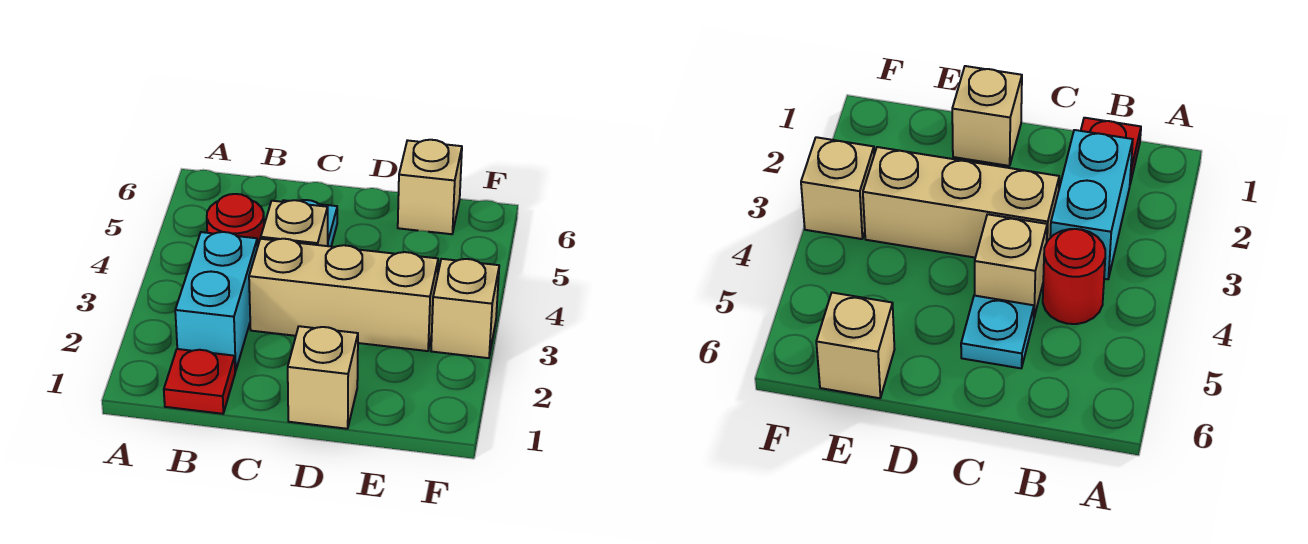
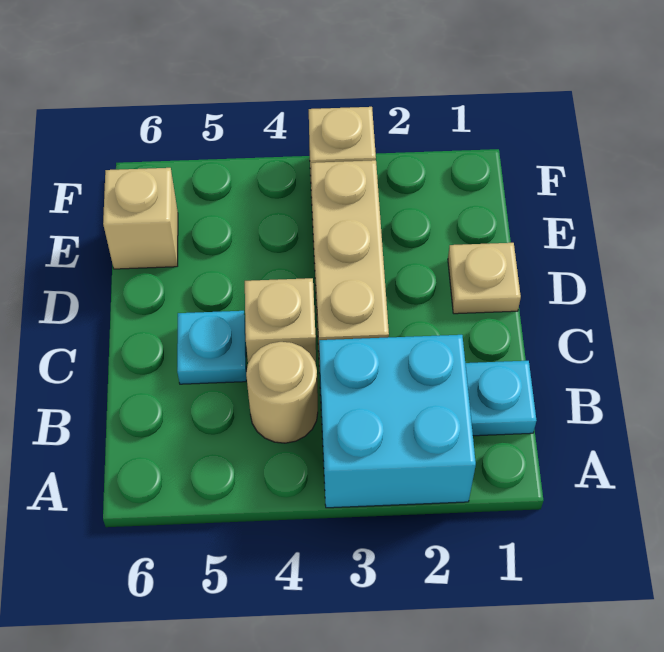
red plate B1 level 1 -> cyan plate B1 level 1
cyan brick B2:B3 level 1 -> cyan brick A2:B3 level 1
red round brick B4 level 1 -> tan round brick B4 level 1
tan brick D1 level 1 -> tan plate D1 level 1

